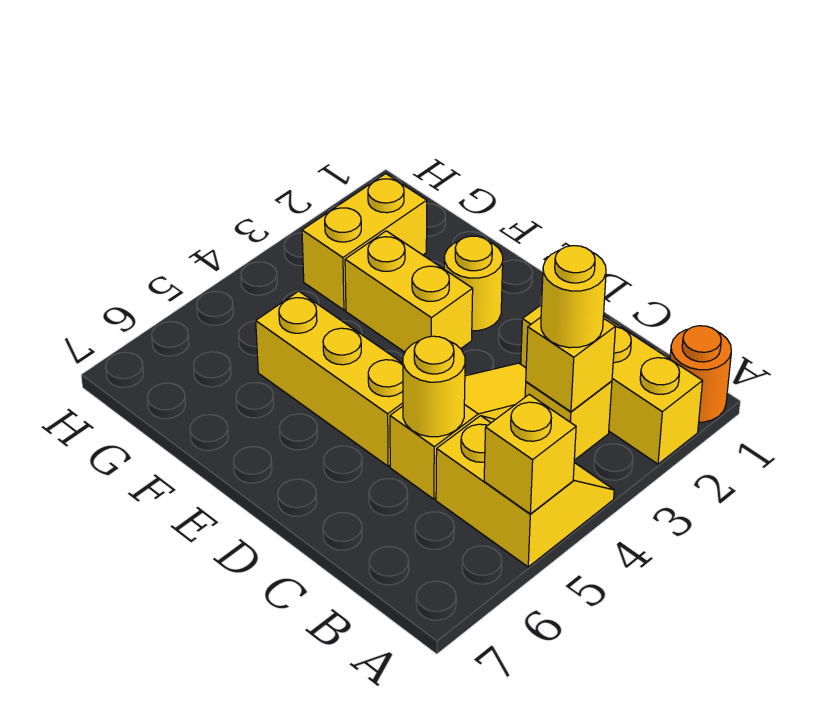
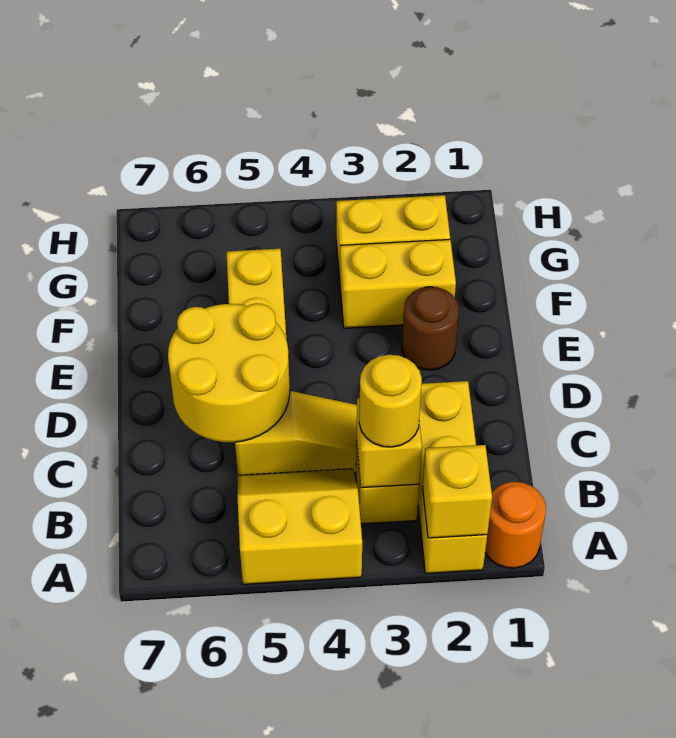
yellow slope A4:B5 level 1 top 5 -> yellow slope A4:B5 level 1 top A
yellow brick A5 level 2 -> yellow brick A2 level 2
yellow round brick C5 level 2 -> yellow round brick C5:D6 level 2
yellow round brick E2 level 1 -> brown round brick E2 level 1
yellow brick E3:F3 level 1 -> yellow brick F2:F3 level 1

